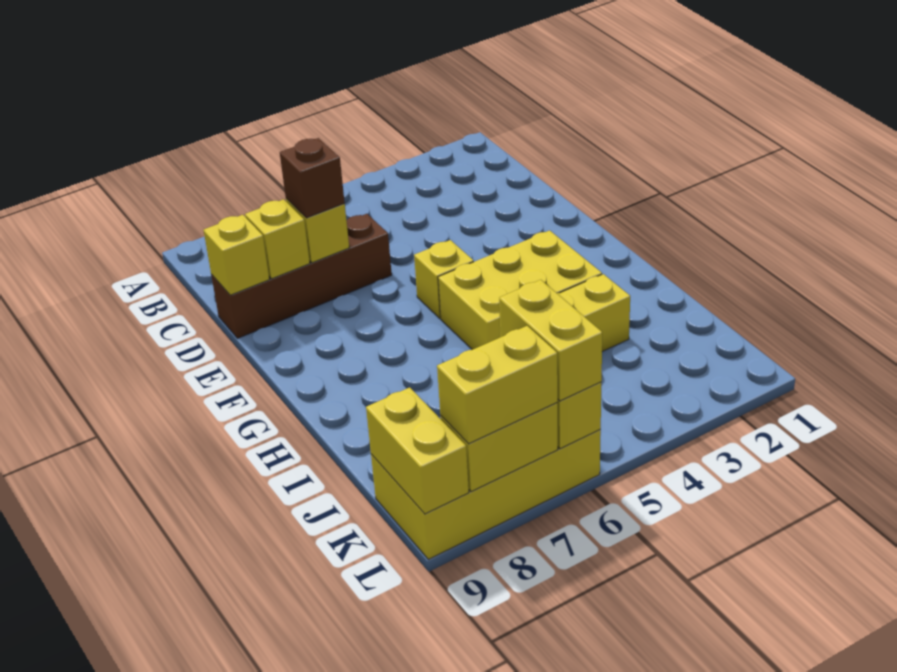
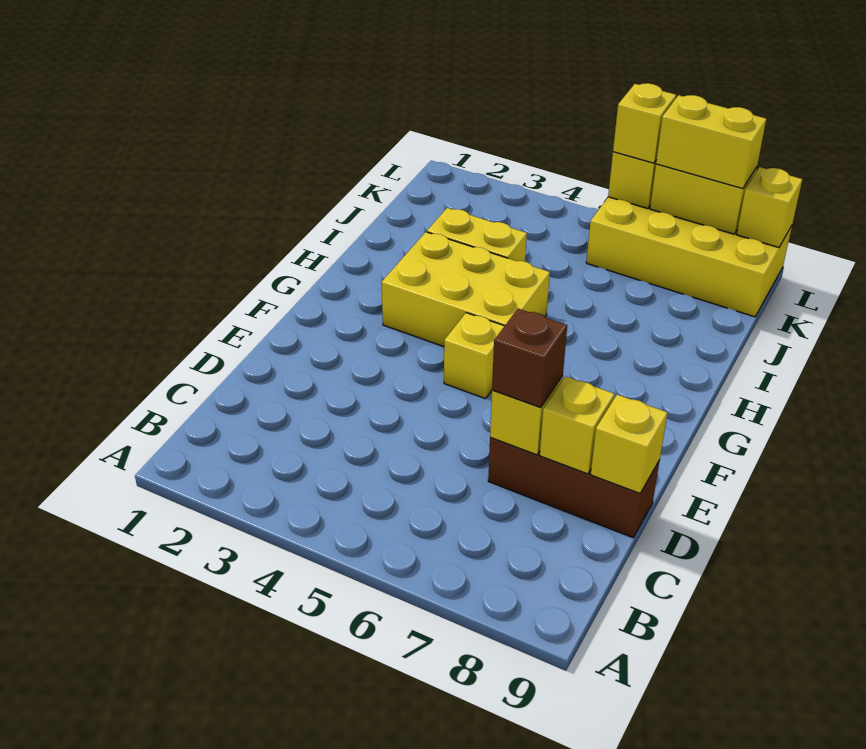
brown brick D6:D9 level 1 -> brown brick D7:D9 level 1
yellow brick K6:L6 level 3 -> yellow brick L6 level 3
yellow brick K9:L9 level 2 -> yellow brick L9 level 2

